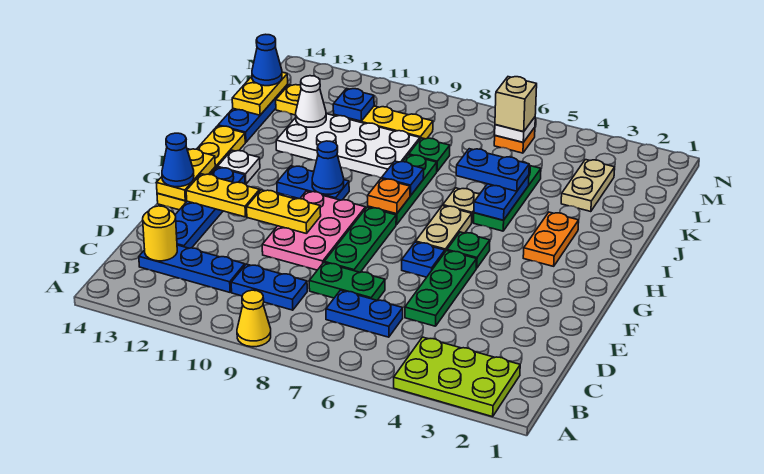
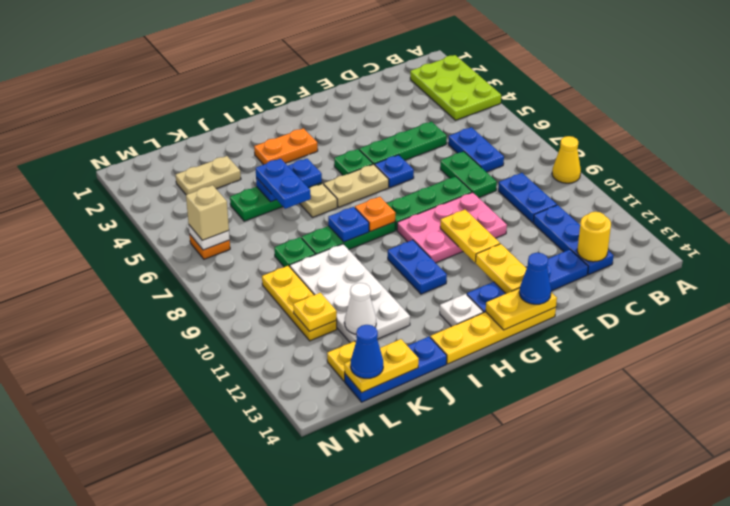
blue cone H10 level 2 -> none
blue plate L11 level 2 -> yellow plate L11 level 2

